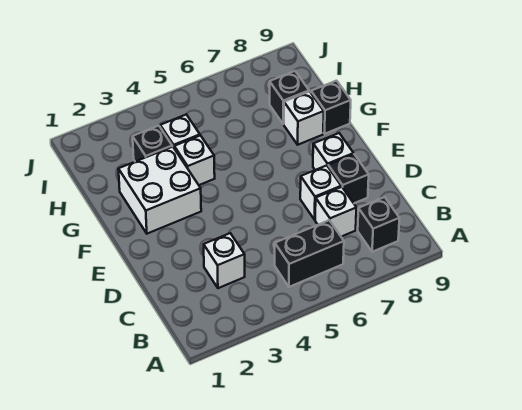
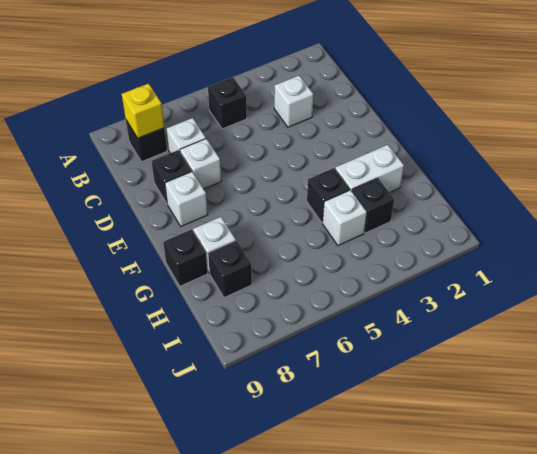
black brick B5:B6 level 1 -> black brick B5 level 1
none -> yellow brick B8 level 2
white brick F2:G3 level 1 -> white brick G2:G3 level 1
white brick G4 level 1 -> black brick G4 level 1

